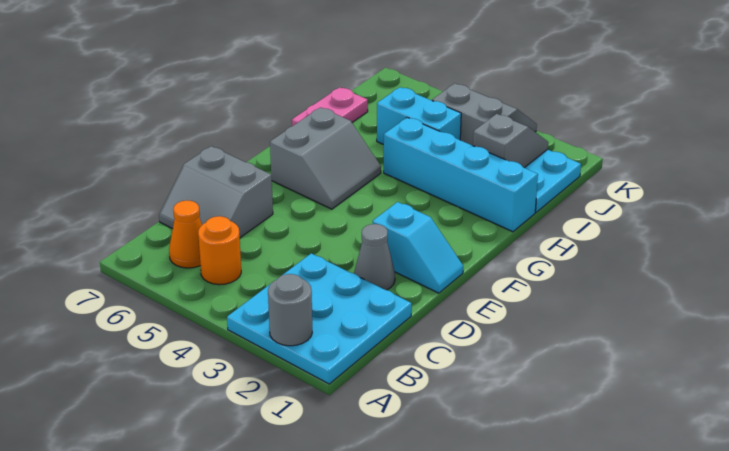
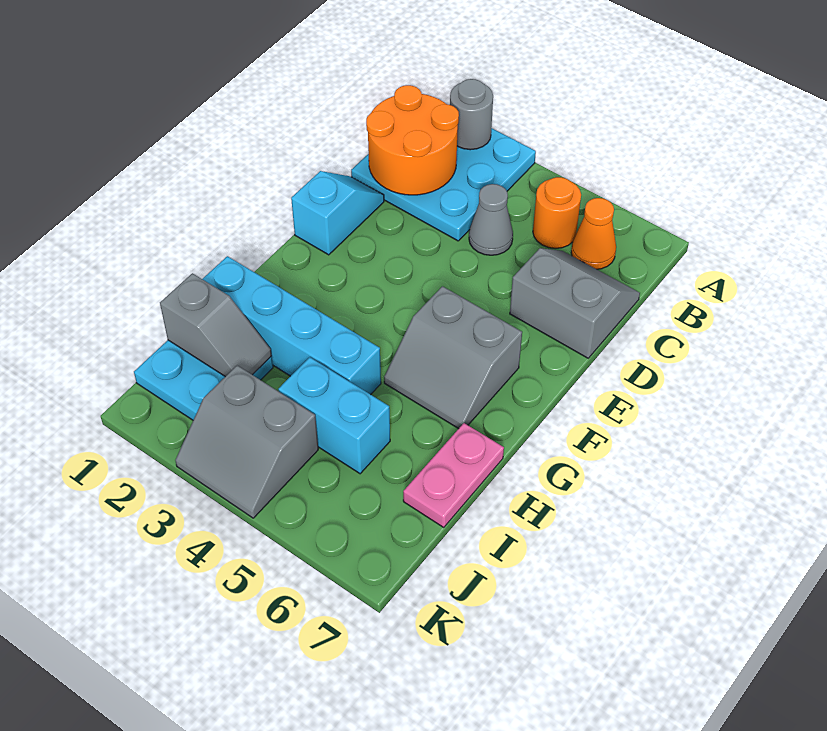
none -> orange round brick B1:C2 level 2
grey cone D2 level 1 -> grey cone C4 level 1
cyan slope E1:E2 level 1 top 2 -> cyan slope D1:E1 level 1 top E
grey slope F5:G6 level 1 top 6 -> grey slope F5:G6 level 1 top F
grey slope I2:J2 level 2 top I -> grey slope I1:I2 level 2 top 1

